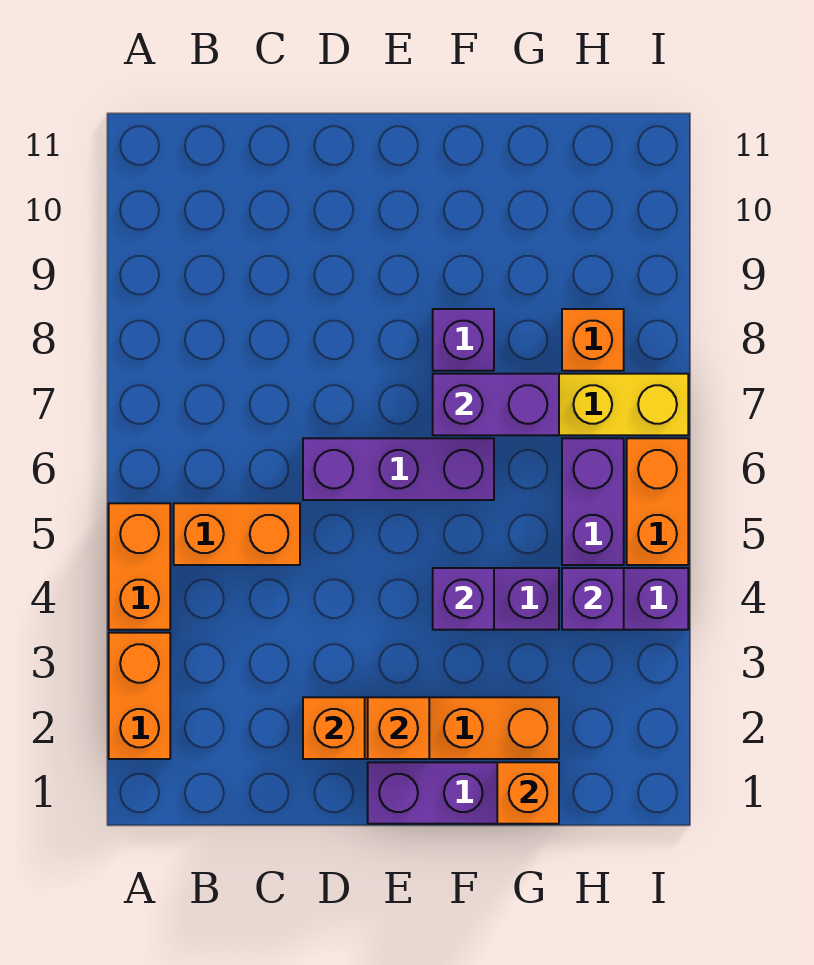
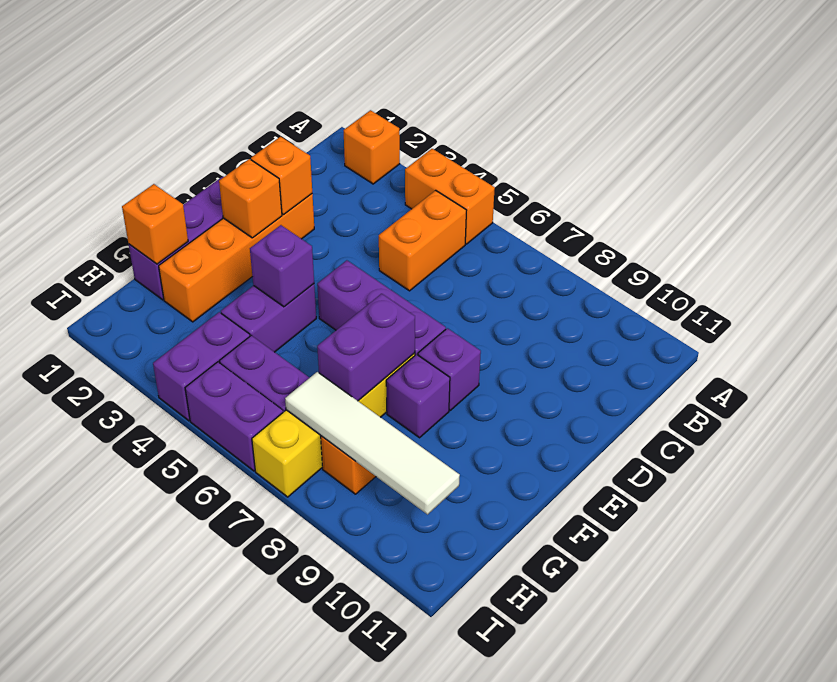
orange brick A2:A3 level 1 -> orange brick A2 level 1
purple brick D6:F6 level 1 -> purple brick E5:E7 level 1
purple brick H4 level 2 -> purple brick E8 level 1
none -> white tile H7:H10 level 2
orange brick I5:I6 level 1 -> purple brick I5:I6 level 1

